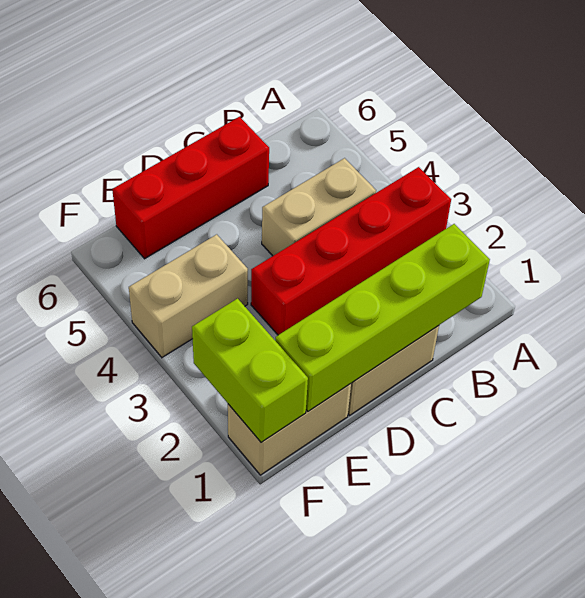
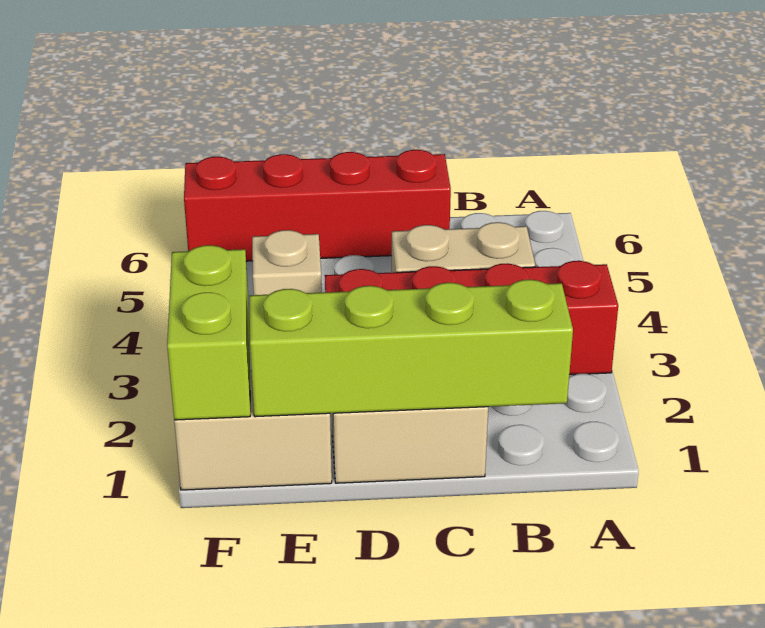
red brick C6:E6 level 1 -> red brick C6:F6 level 1
tan brick E4:F4 level 1 -> tan brick E4 level 1

